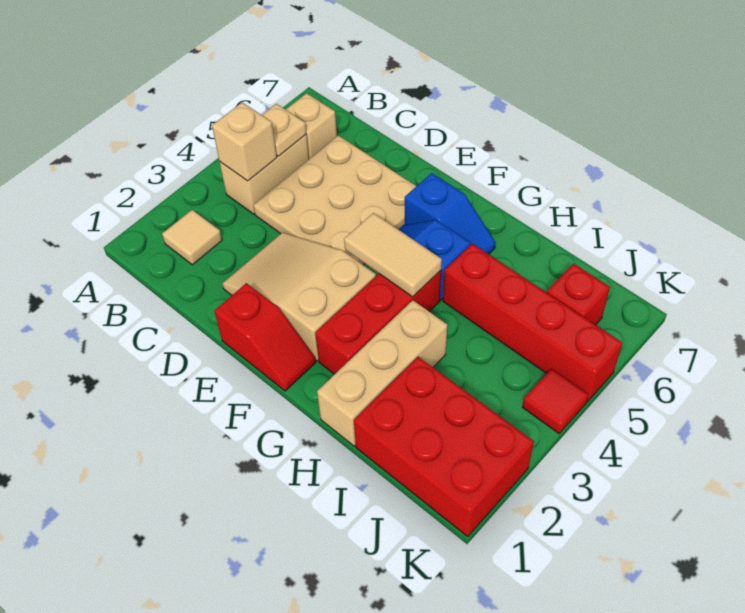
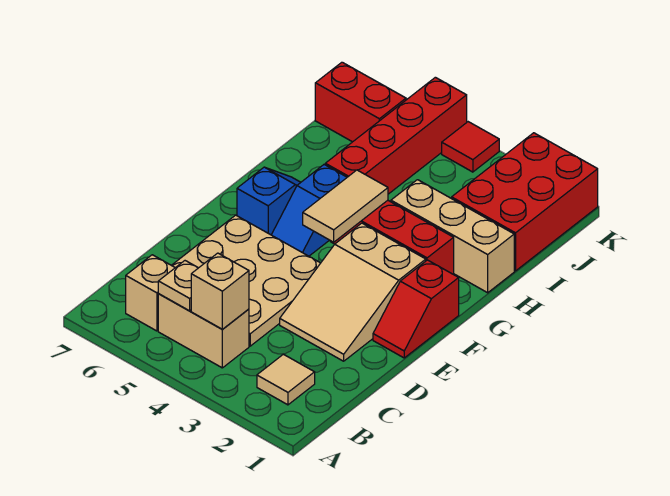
red slope E1:F1 level 1 top E -> red slope E1:F1 level 1 top F
red brick J6 level 1 -> red brick J6:J7 level 1

